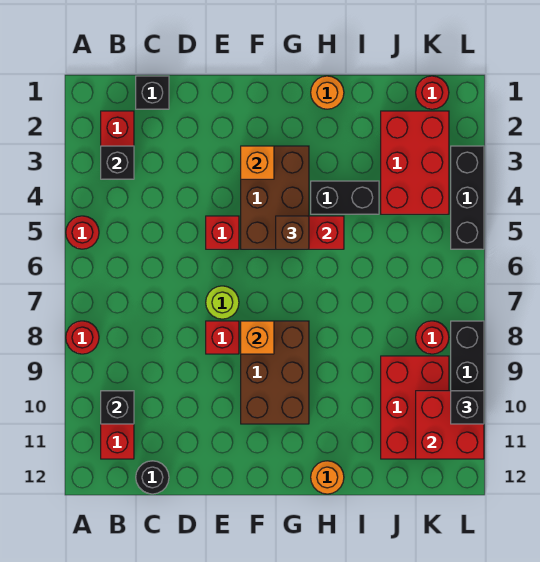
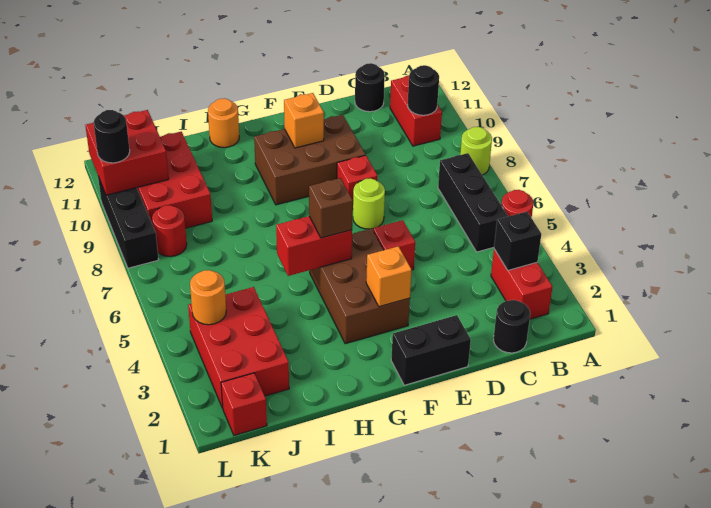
red round brick A8 level 1 -> lime round brick A8 level 1
black brick B10 level 2 -> black round brick B10 level 2
black brick C1 level 1 -> black round brick C1 level 1
brown brick F8:G10 level 1 -> brown brick E9:G10 level 1
orange brick F8 level 2 -> orange brick F10 level 2
orange round brick H1 level 1 -> orange round brick K4 level 2
black brick H4:I4 level 1 -> black brick E1:F1 level 1
red round brick K1 level 1 -> red brick K1 level 1
black brick L3:L5 level 1 -> black brick B5:B7 level 1
black brick L10 level 3 -> black round brick L10 level 3

